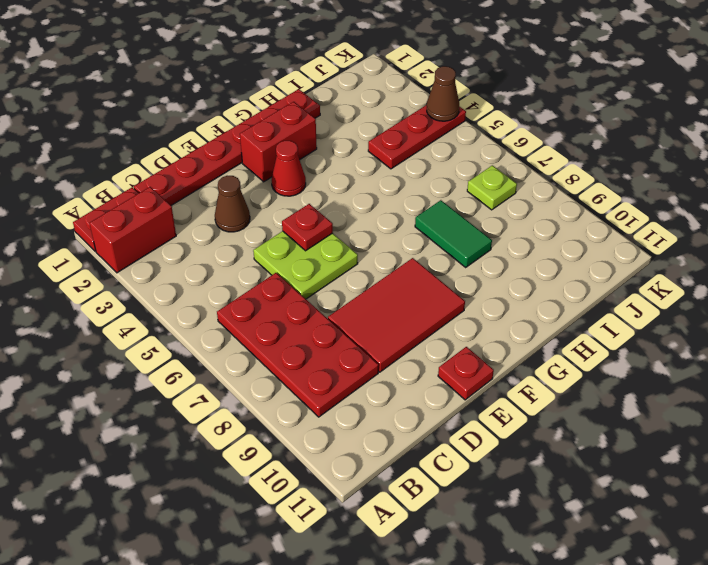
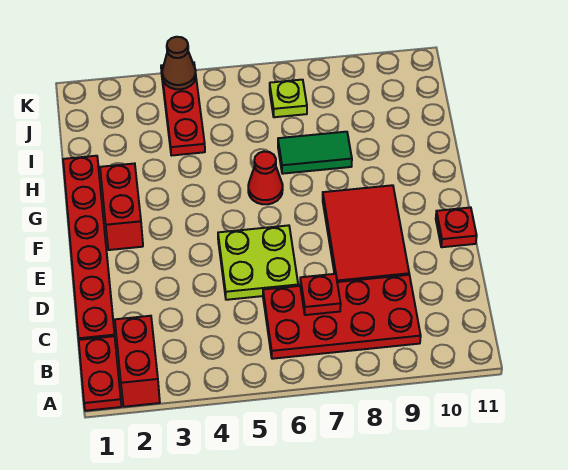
brown cone D3 level 1 -> none
red plate E5 level 2 -> red plate C7 level 2
red cone F3 level 1 -> red cone G6 level 1

